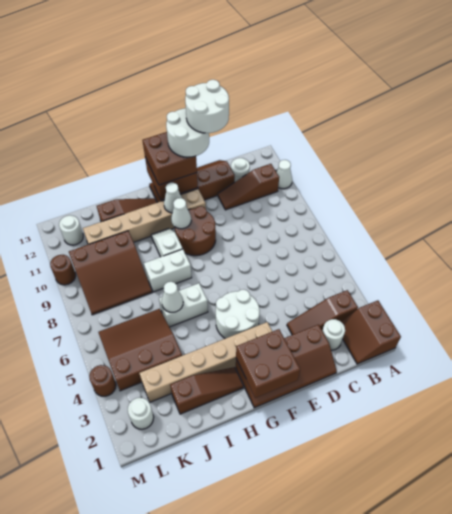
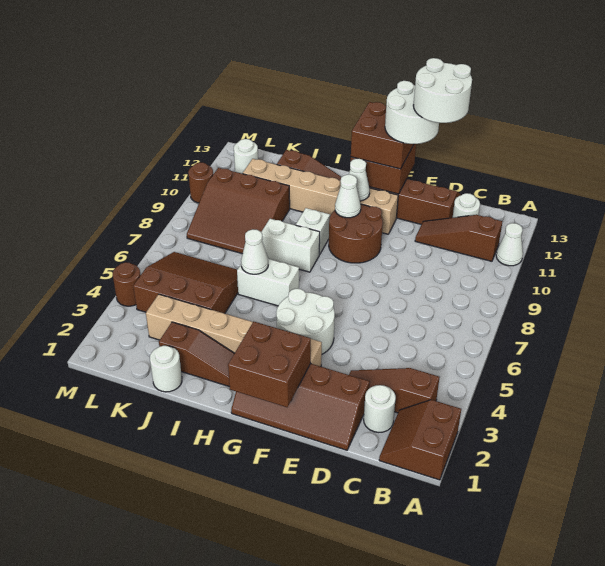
white round brick L2 level 1 -> white round brick J1 level 1

